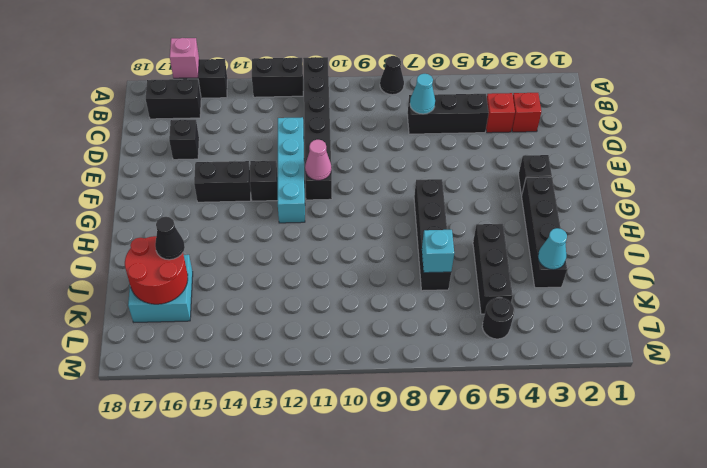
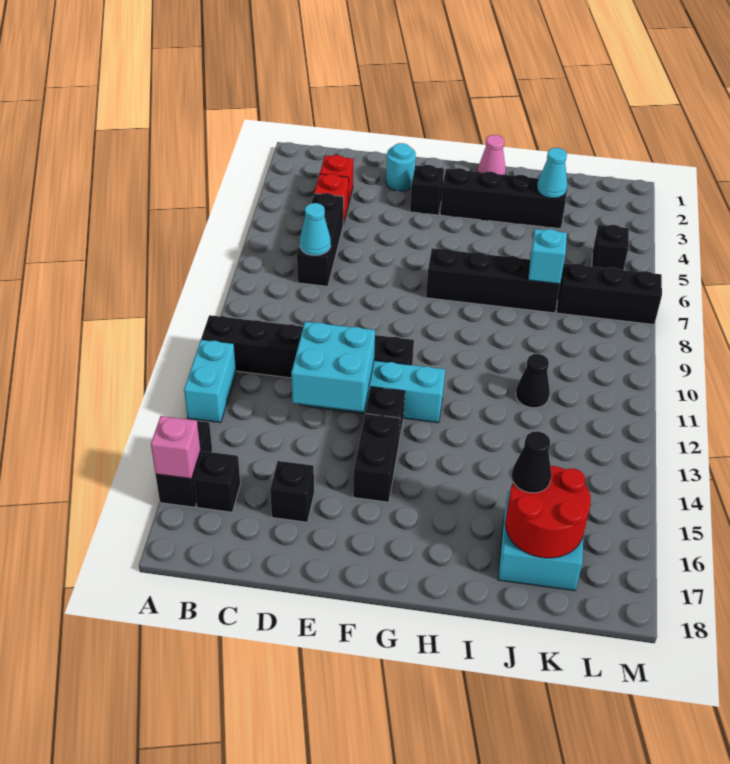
black cone A8 level 1 -> black cone J11 level 1
black brick A12:A13 level 1 -> cyan brick A12:A13 level 1
black brick B16:B17 level 1 -> black brick B16 level 1
none -> cyan brick D12:E13 level 2
none -> cyan round brick E2 level 1
pink cone F11 level 2 -> pink cone H1 level 1
black brick I5:K5 level 1 -> black brick K7:M7 level 1
black round brick L5 level 1 -> black brick L5 level 1

